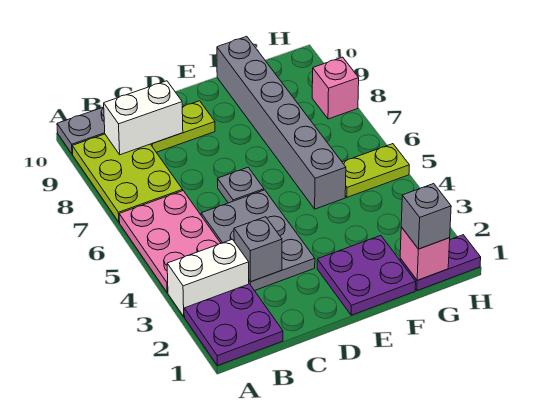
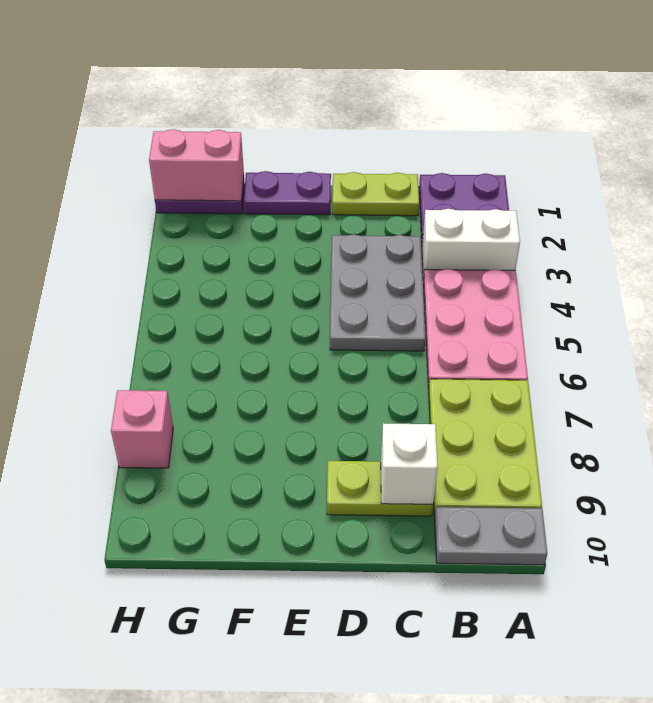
white brick B9:C9 level 2 -> white brick C9 level 2
grey brick C3 level 2 -> none
grey plate D6 level 1 -> none
purple plate E1:F2 level 1 -> purple plate E1:F1 level 1
grey brick F5:F10 level 1 -> none
pink brick G1 level 2 -> pink brick G1:H1 level 2
grey brick G1 level 3 -> none
lime plate G5:H5 level 1 -> lime plate C1:D1 level 1

